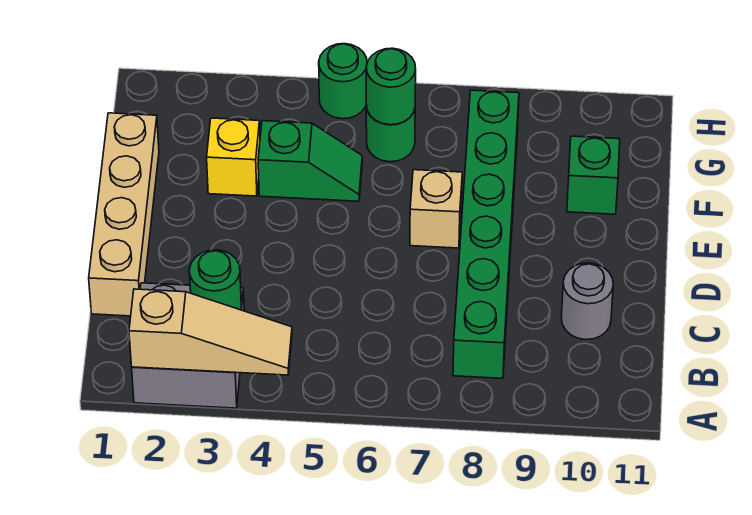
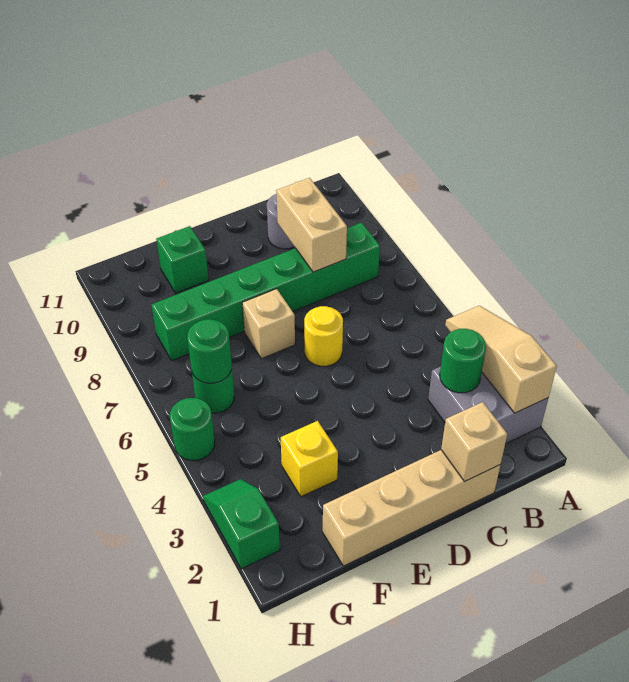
none -> tan brick C1 level 2
none -> tan brick C8:C9 level 2
none -> yellow round brick D6 level 1
green slope F4:F5 level 1 top 4 -> green slope H2:H3 level 1 top 2

